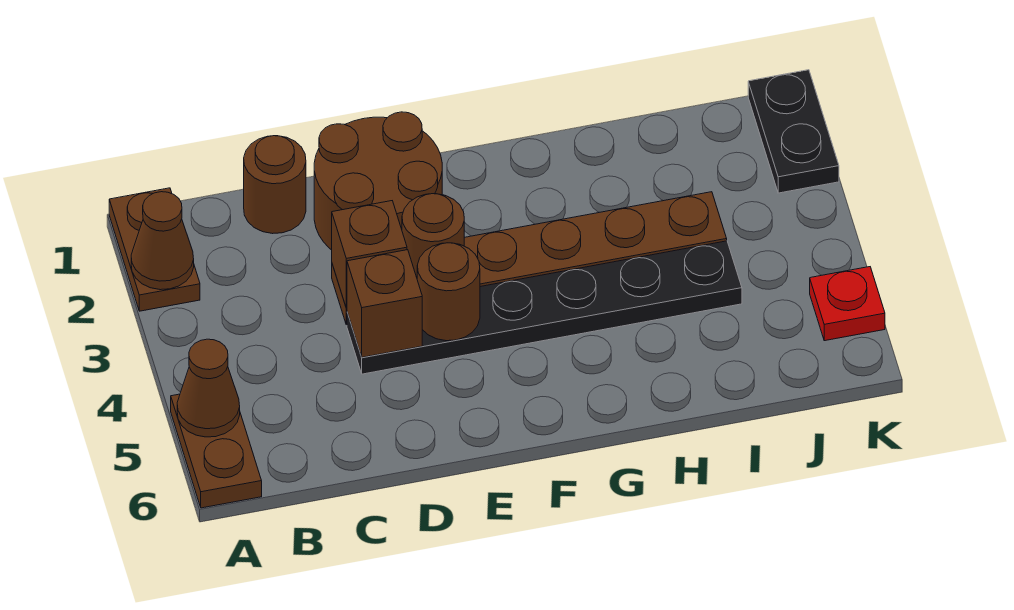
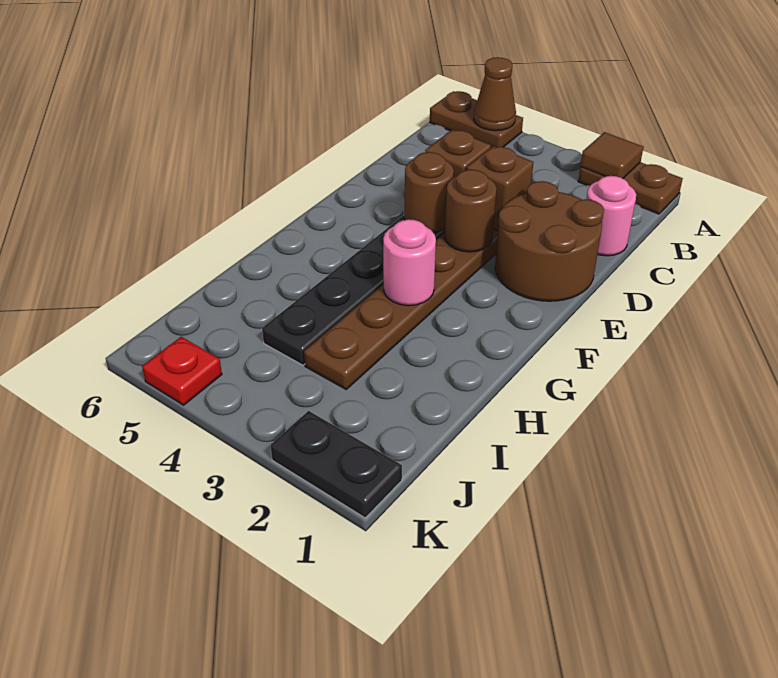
brown cone A2 level 2 -> brown tile A2 level 2
brown round brick C1 level 1 -> pink round brick C1 level 1
none -> pink round brick G3 level 2

